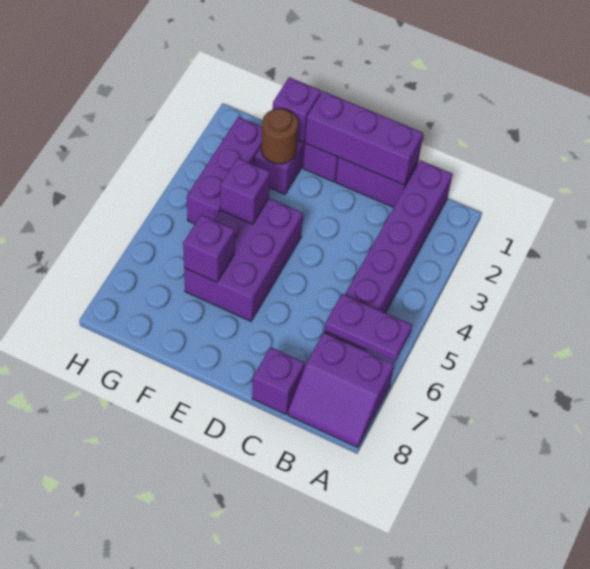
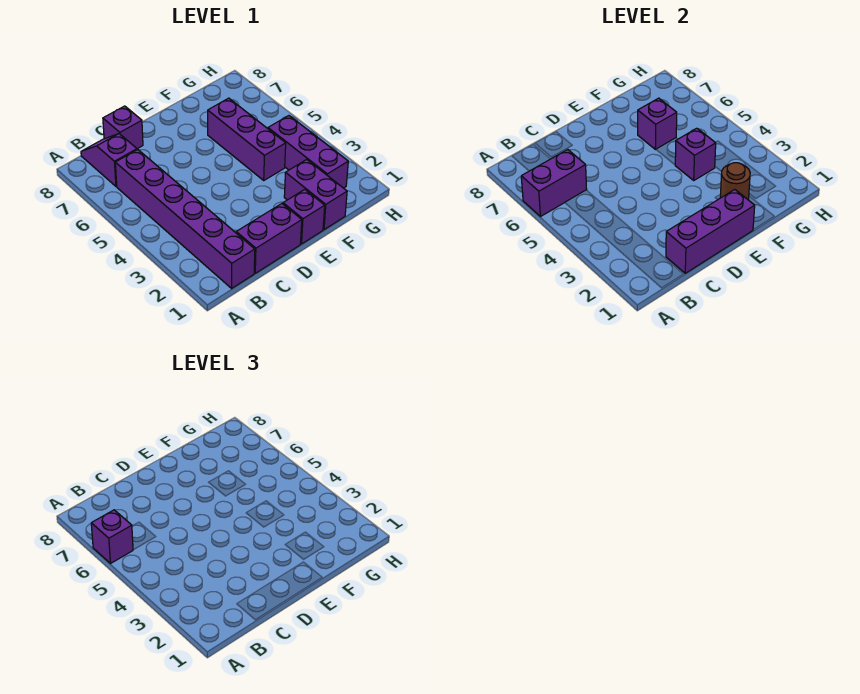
purple plate A6:B6 level 2 -> purple brick A6:B6 level 2
purple slope A7:B8 level 1 top 7 -> purple slope B7:B8 level 1 top 7
purple brick E4:F6 level 1 -> purple brick F4:F6 level 1
purple brick F1 level 2 -> purple brick A6 level 3

